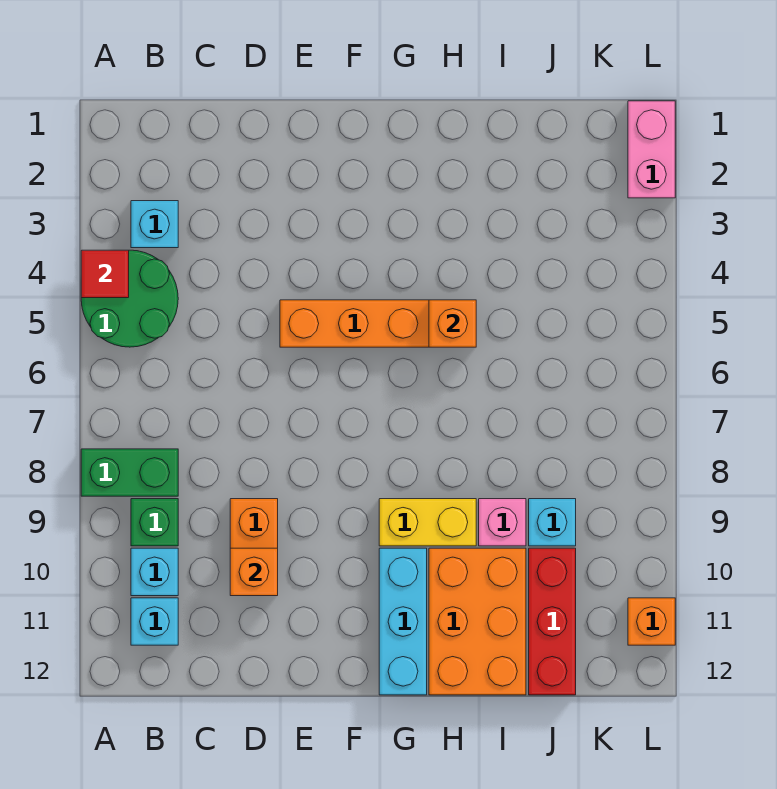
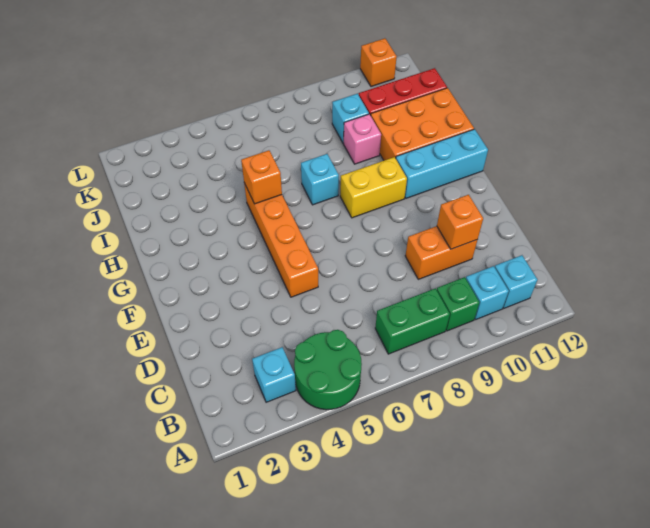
red tile A4 level 2 -> none
green brick A8:B8 level 1 -> green brick B7:B8 level 1
yellow brick G9:H9 level 1 -> yellow brick G8:G9 level 1
none -> cyan brick H7 level 1
pink brick L1:L2 level 1 -> none

